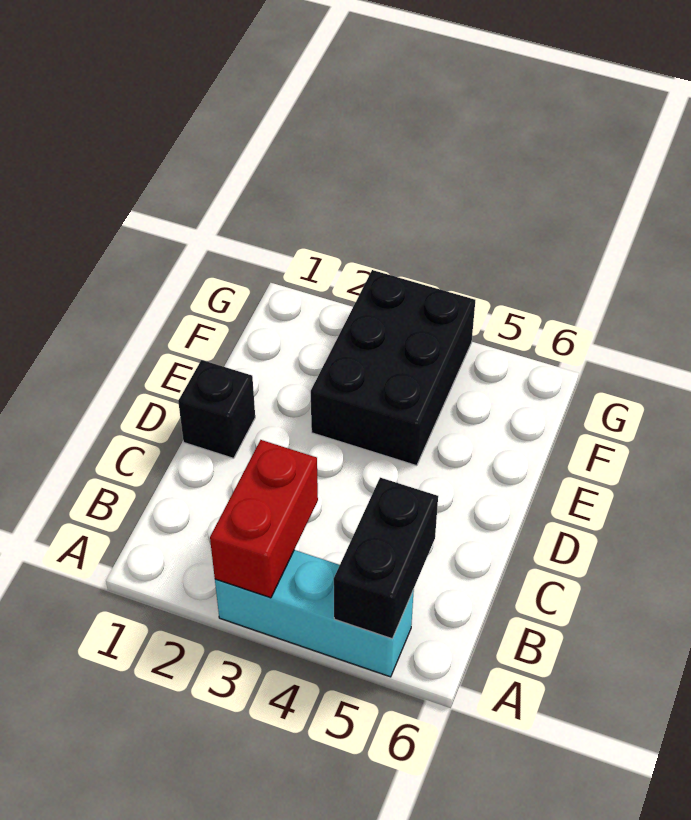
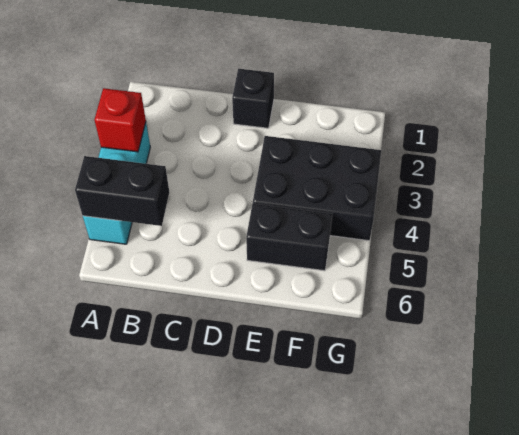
red brick A3:B3 level 2 -> red brick A3 level 2
none -> black brick E5:F5 level 1

